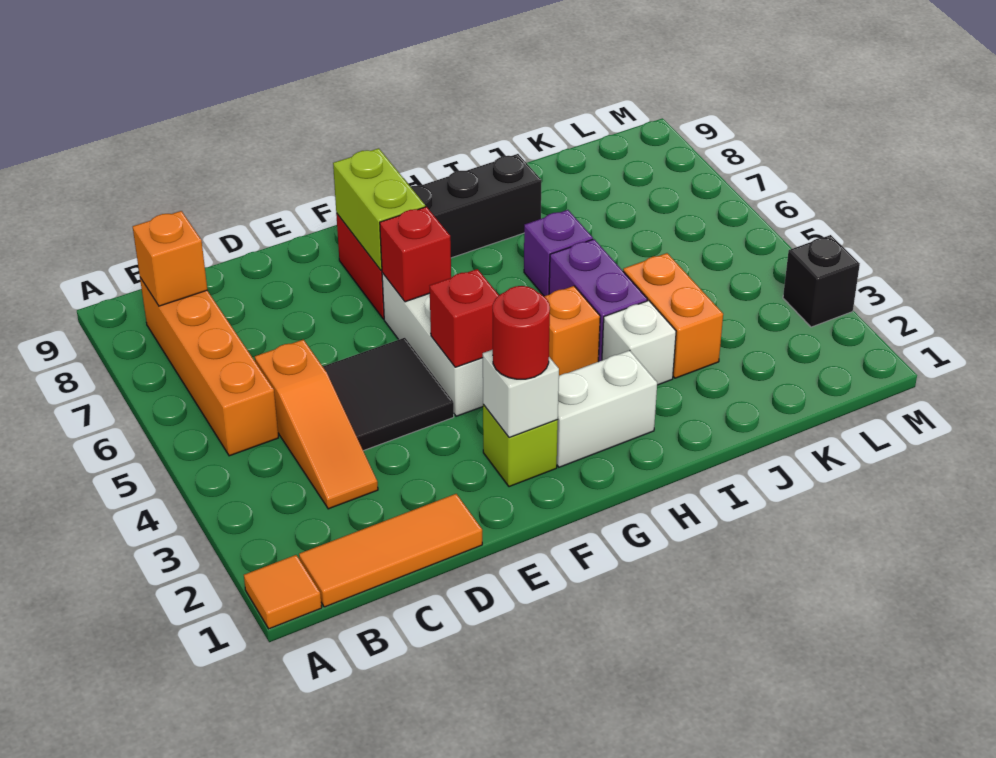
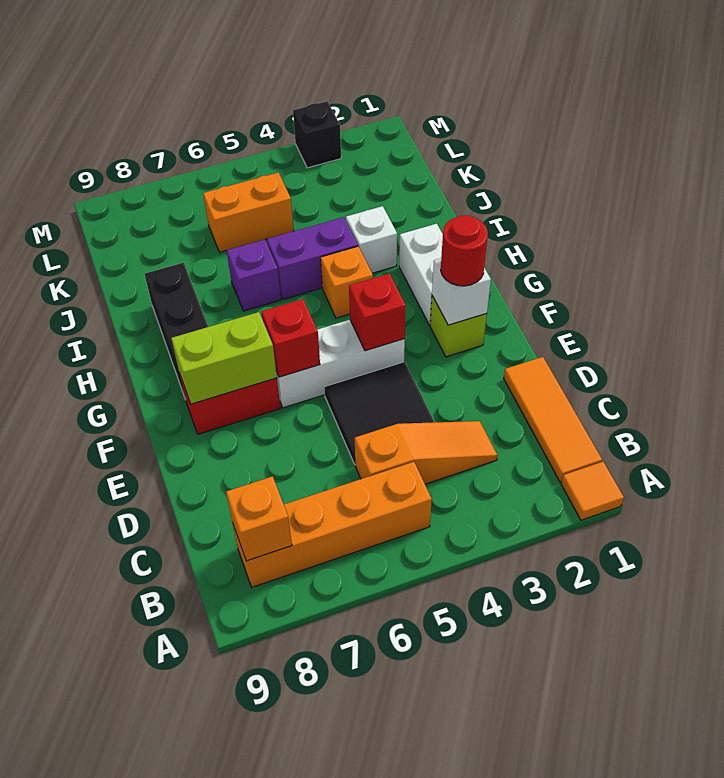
orange brick J3:J4 level 1 -> orange brick K5:K6 level 1

